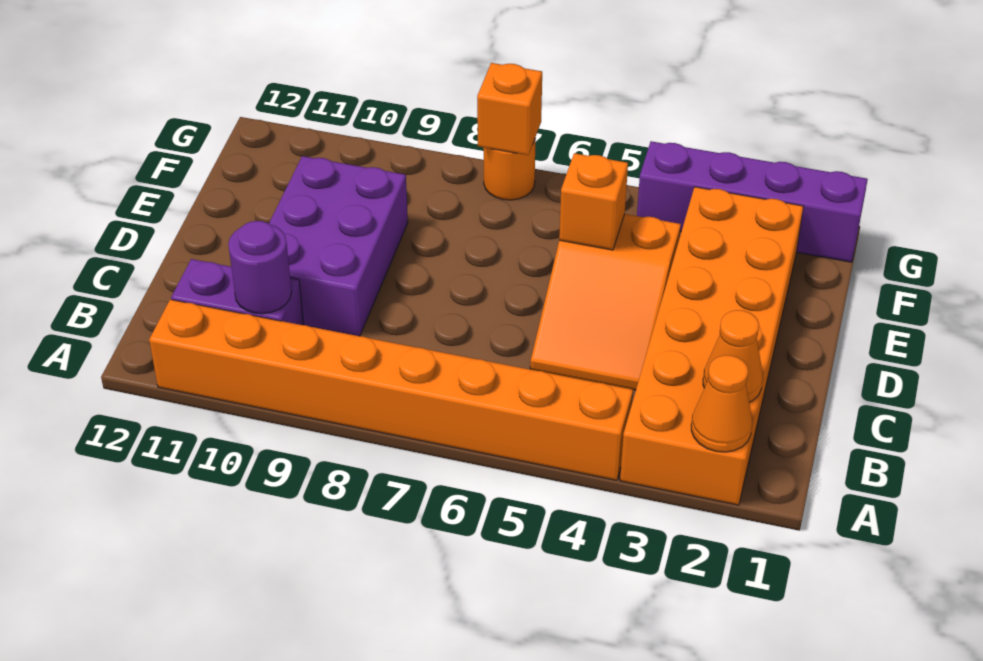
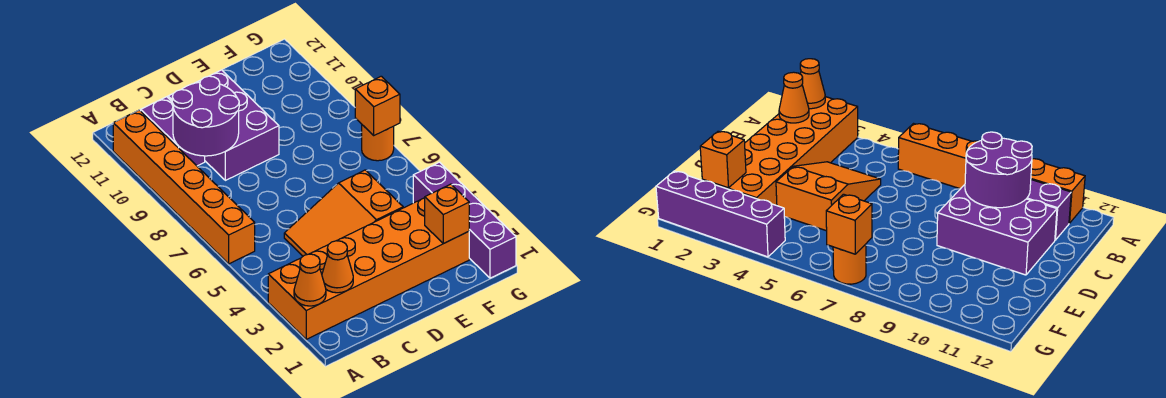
orange brick A4:A11 level 1 -> orange brick A6:A11 level 1
purple round brick B10 level 2 -> purple round brick B9:C10 level 2
purple brick C9:E10 level 1 -> purple brick C9:D11 level 1
orange brick E5 level 2 -> orange brick F2 level 2

